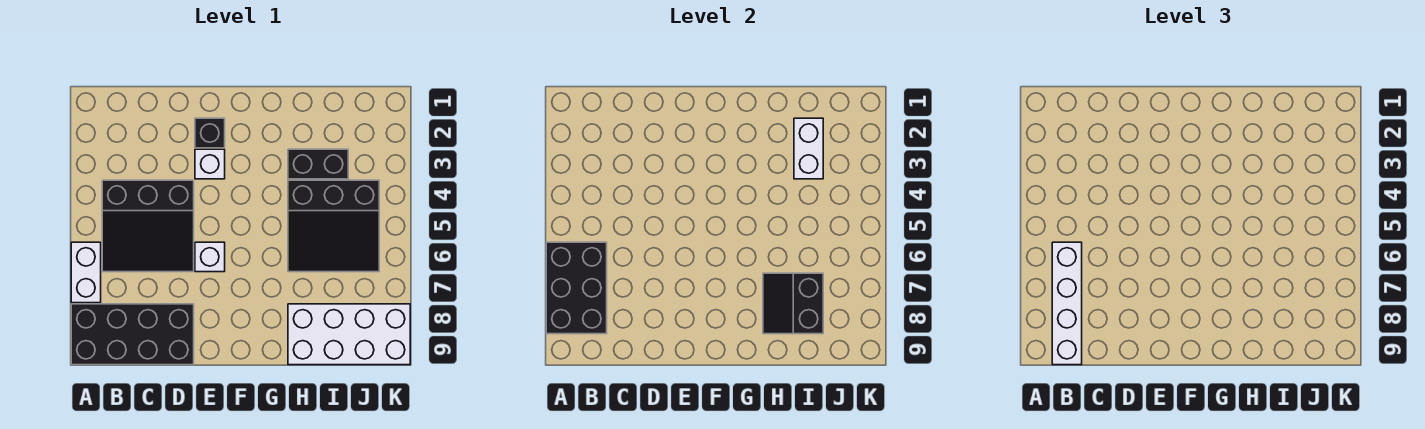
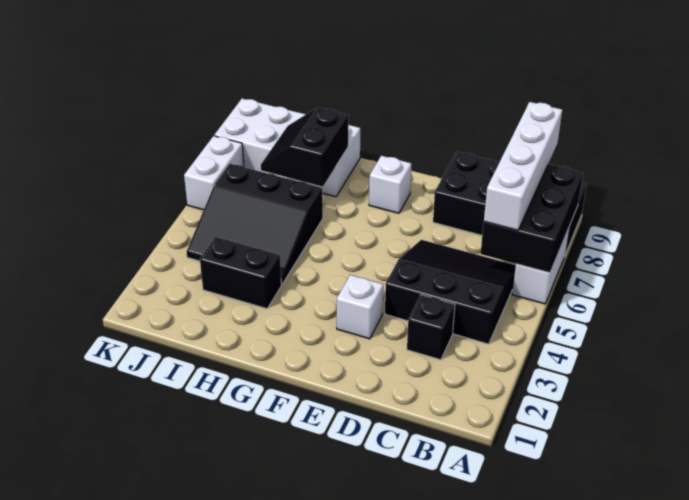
black brick E2 level 1 -> black brick C3 level 1
white brick E6 level 1 -> white brick F8 level 1
black slope H4:J6 level 1 top 4 -> black slope H4:J6 level 1 top 6
black slope H7:I8 level 2 top I -> black slope H7:I8 level 2 top H
white brick I2:I3 level 2 -> white brick K6:K7 level 1

